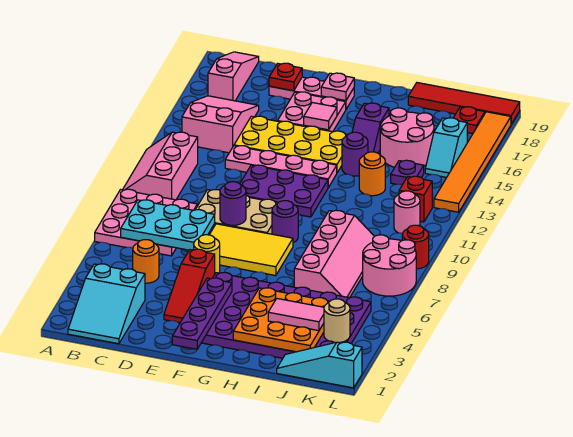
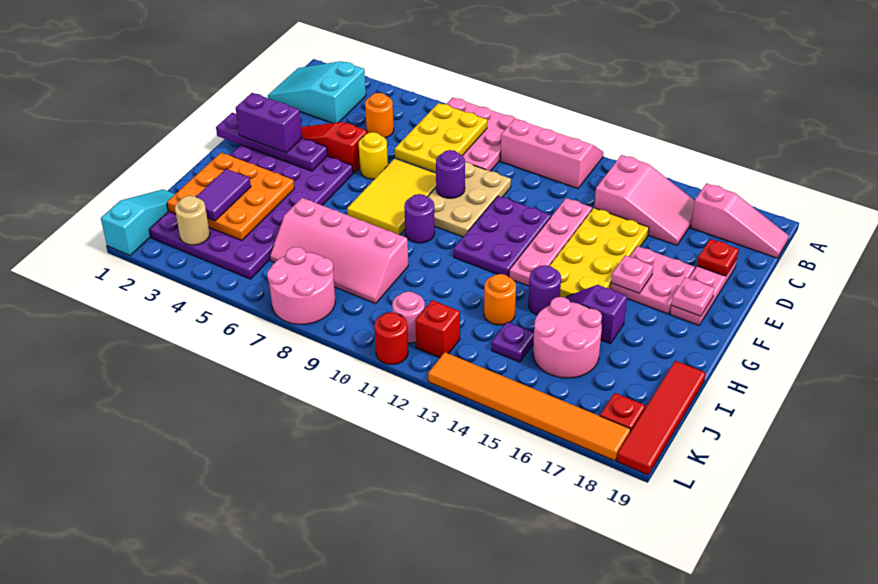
cyan plate B7:D8 level 2 -> yellow plate B7:D8 level 2
none -> purple brick F2:F3 level 3
pink tile F16 level 2 -> pink plate F16 level 2
pink tile I3:J3 level 3 -> purple tile I3:J3 level 3
cyan slope K15:K16 level 1 top 16 -> none
red round brick L9 level 1 -> red round brick L11 level 1

